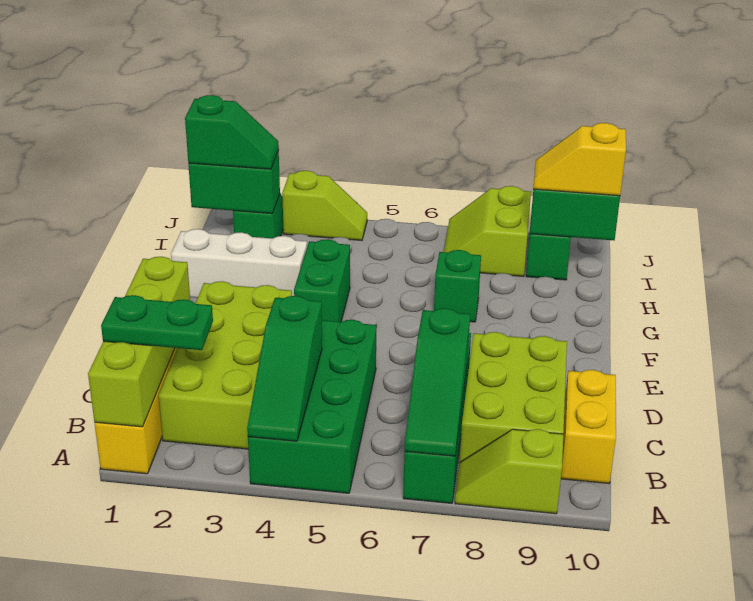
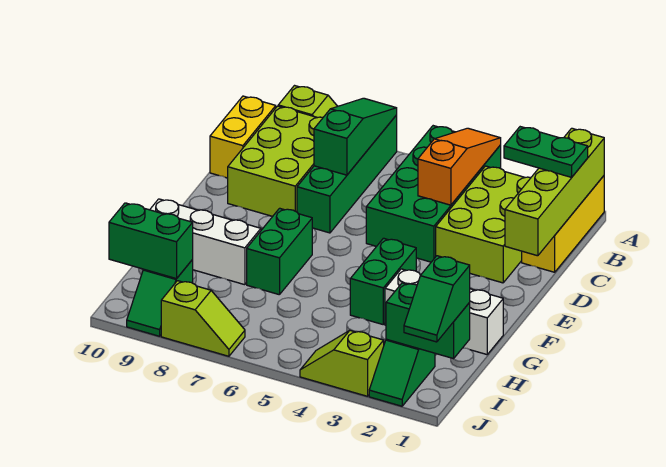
green slope A4:C4 level 2 top C -> orange slope A4:C4 level 2 top C
lime brick B2:E3 level 1 -> lime brick B2:D3 level 1
green brick G7 level 1 -> green brick F7:G7 level 1
none -> white brick G8:G10 level 1
green slope I1:I2 level 3 top 1 -> green slope I1:J1 level 3 top I
lime slope I7:J8 level 1 top 8 -> lime slope J7:J8 level 1 top 8
yellow slope I9:I10 level 3 top 10 -> none

